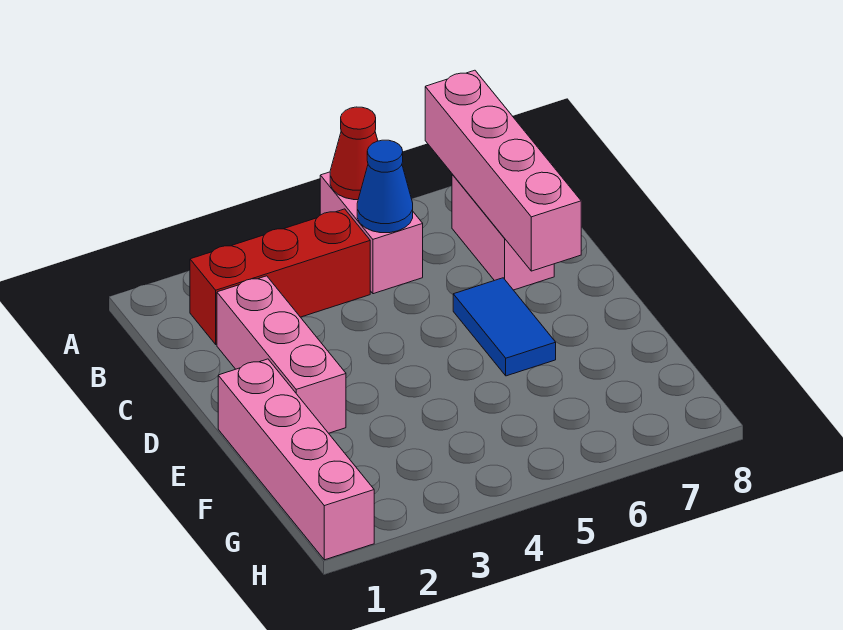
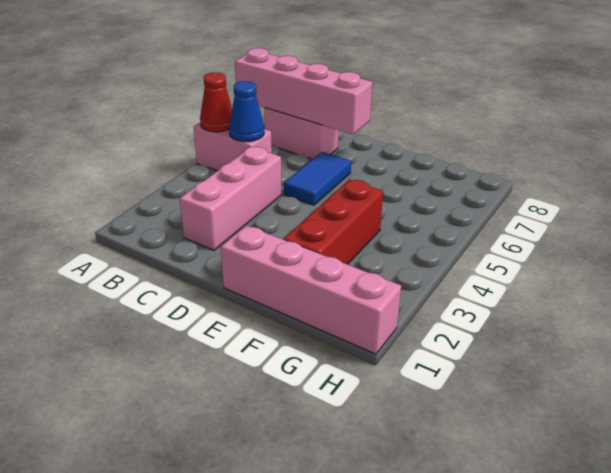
red brick B2:B4 level 1 -> red brick F2:F4 level 1
pink brick C2:E2 level 1 -> pink brick C2:C4 level 1
blue tile D6:E6 level 1 -> blue tile D5:D6 level 1

